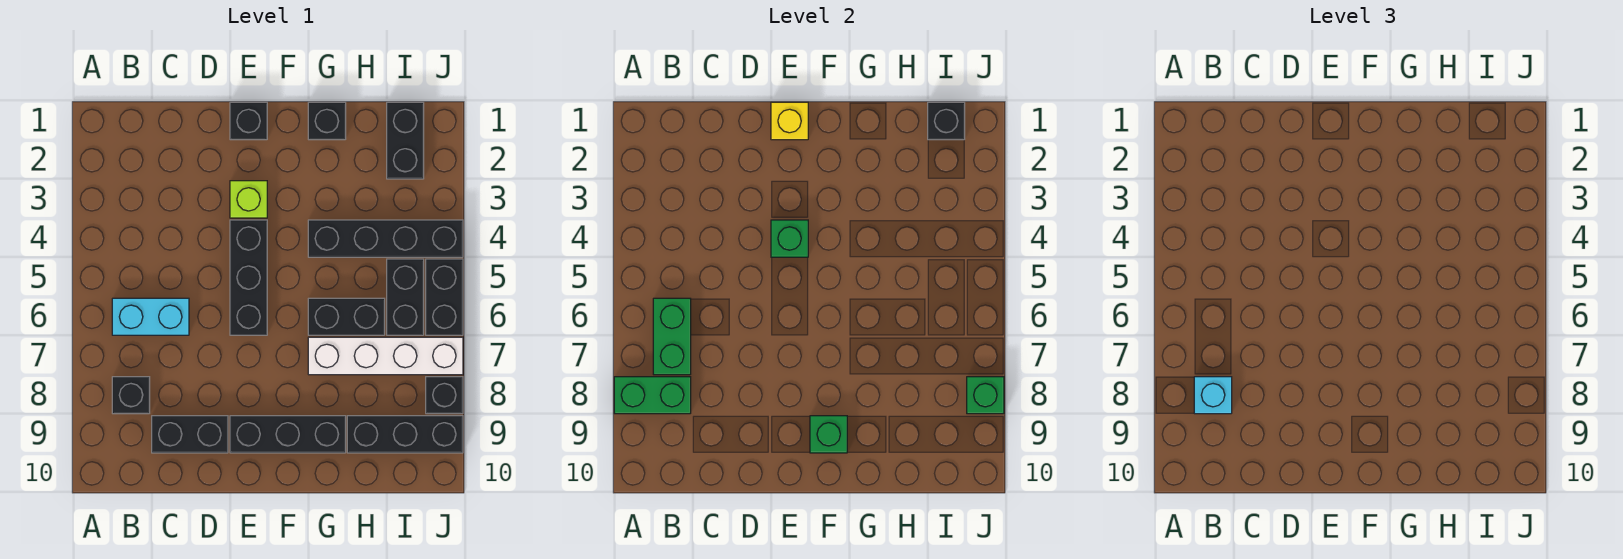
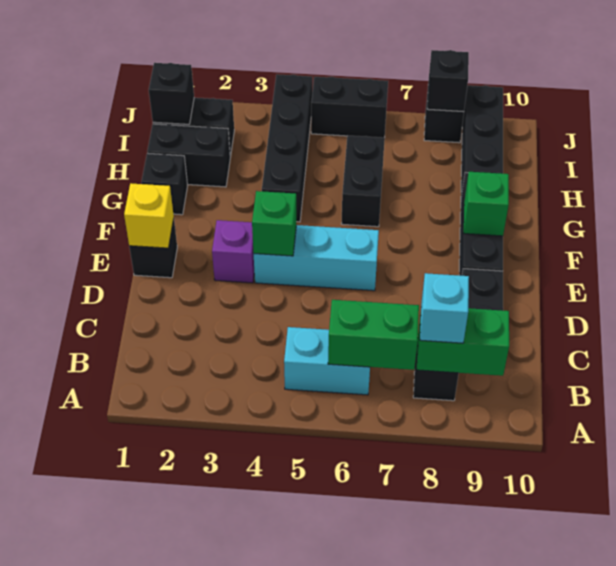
green brick A8:B8 level 2 -> green brick B8:B9 level 2
cyan brick B6:C6 level 1 -> cyan brick B5:B6 level 1
lime brick E3 level 1 -> purple brick E3 level 1
black brick E4:E6 level 1 -> cyan brick E4:E6 level 1
white brick G7:J7 level 1 -> none
black brick I5:I6 level 1 -> black brick H1:H2 level 1
green brick J8 level 2 -> black brick J8 level 2

